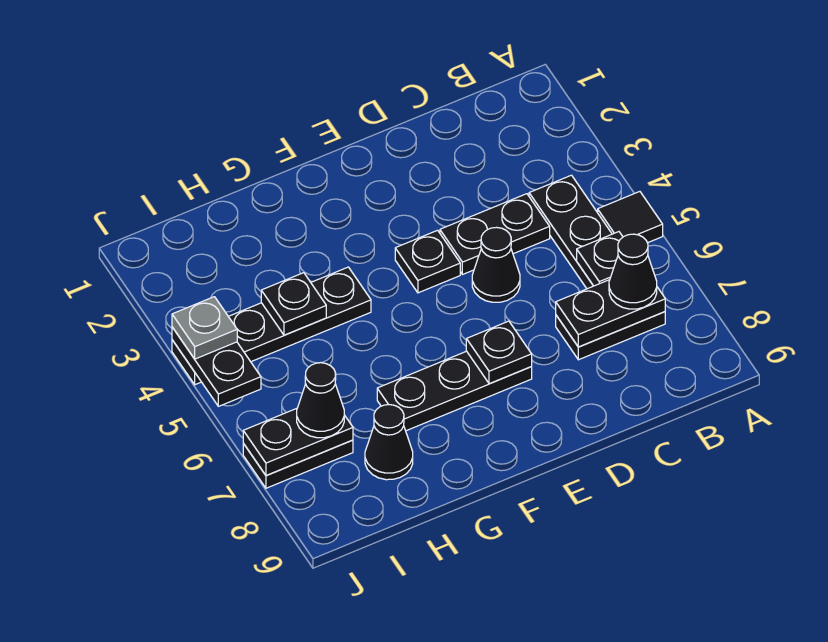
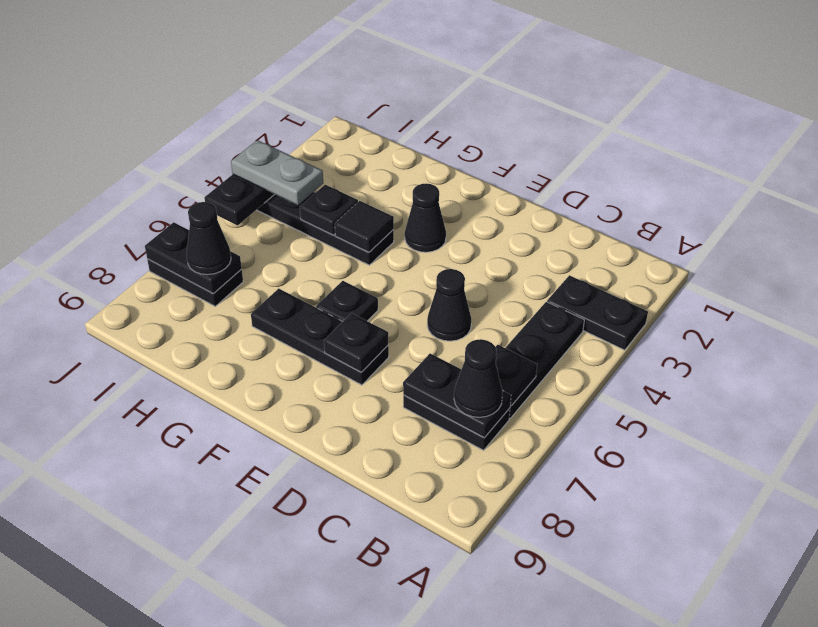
black tile A5 level 1 -> black tile G4 level 2
black plate C4:D4 level 1 -> black plate A3:B3 level 1
black plate E4 level 1 -> black plate F6 level 1
black cone H8 level 1 -> black cone F3 level 1
grey plate J4 level 3 -> grey plate I4:J4 level 3

